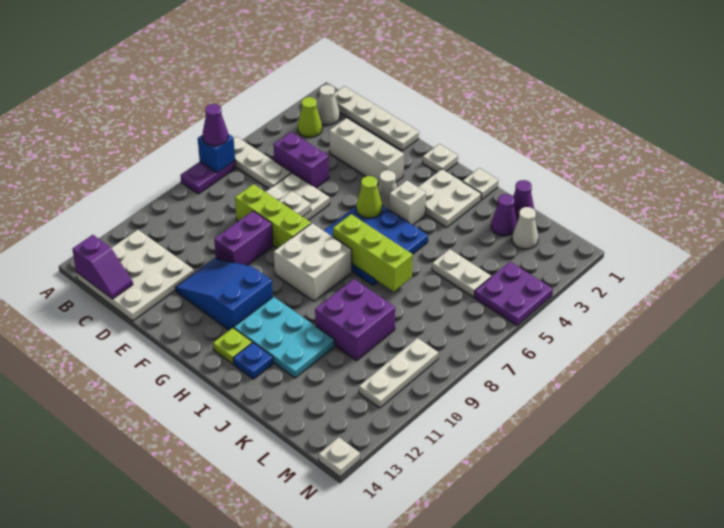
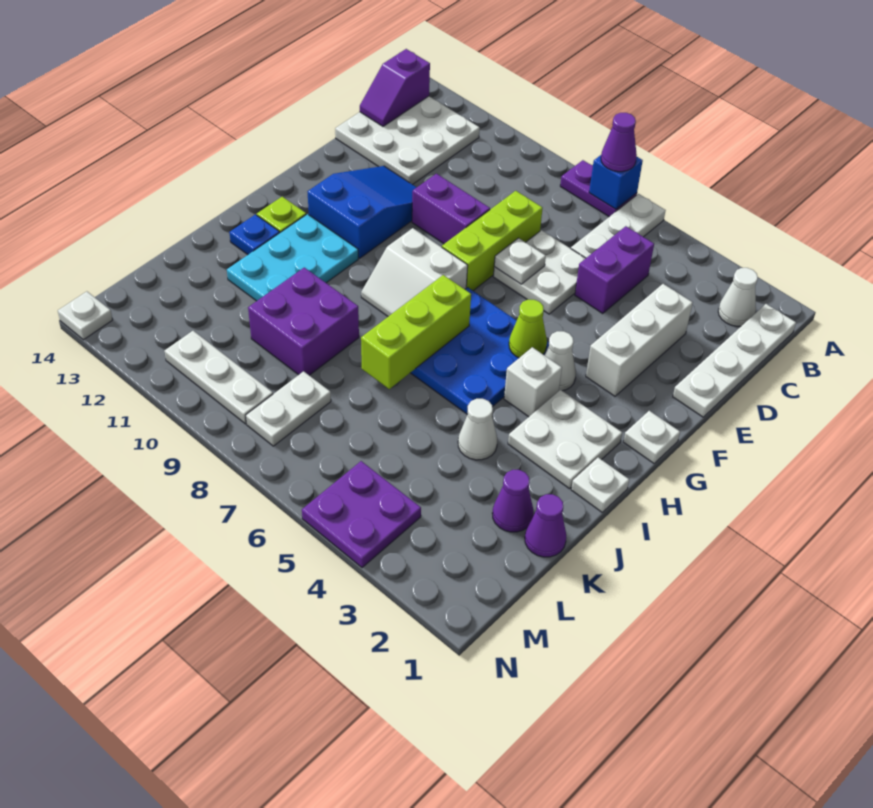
lime cone B3 level 1 -> none
white brick G8:H9 level 1 -> white slope G8:H9 level 1 top G
white plate K5:L5 level 1 -> white plate L8:M8 level 1
white cone L2 level 1 -> white cone J4 level 1

